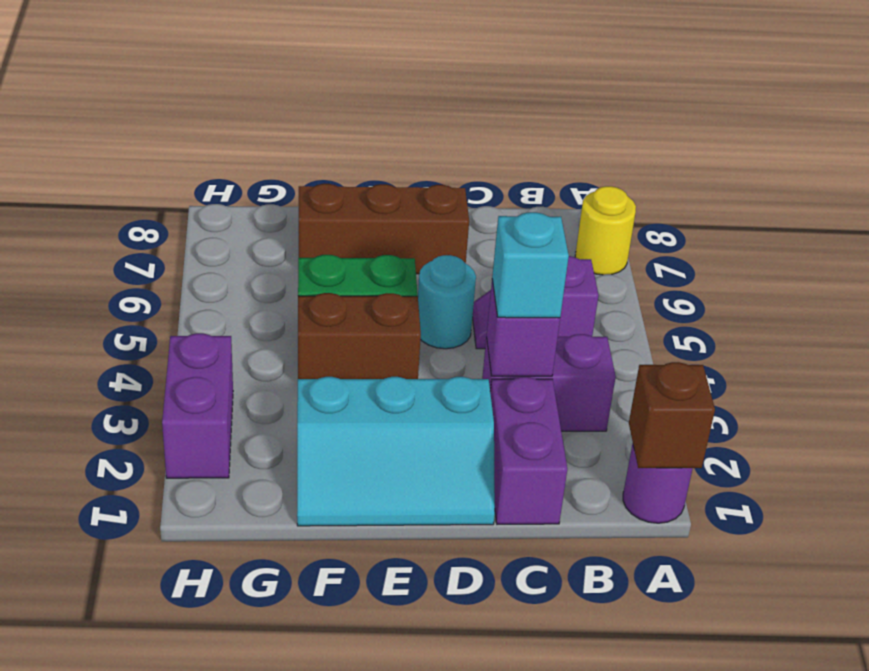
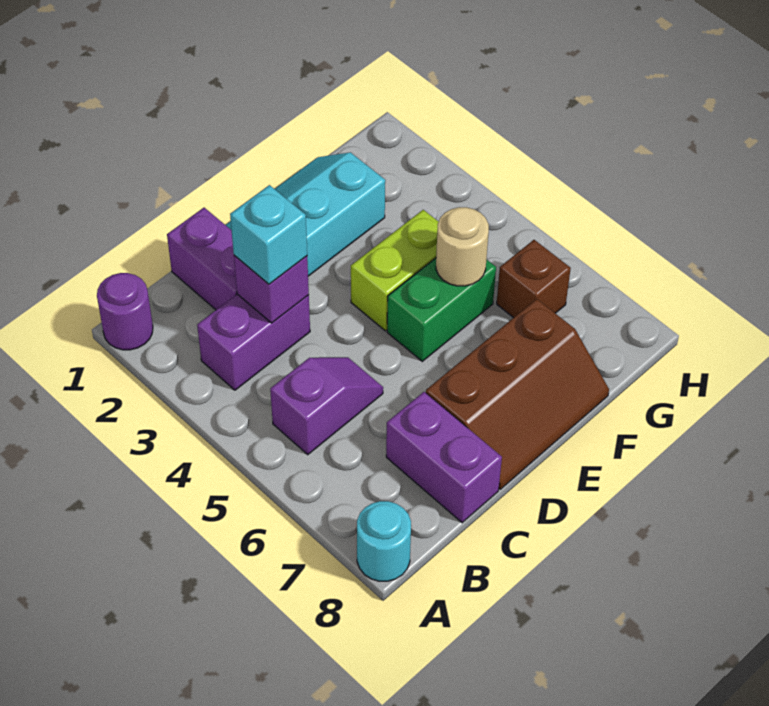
brown brick A1 level 2 -> brown brick G6 level 1
yellow round brick A7 level 1 -> none
cyan round brick D5 level 1 -> cyan round brick A8 level 1
brown brick E4:F4 level 1 -> lime brick E4:F4 level 1
none -> tan round brick F5 level 2
purple brick H2:H3 level 1 -> purple brick C7:C8 level 1

